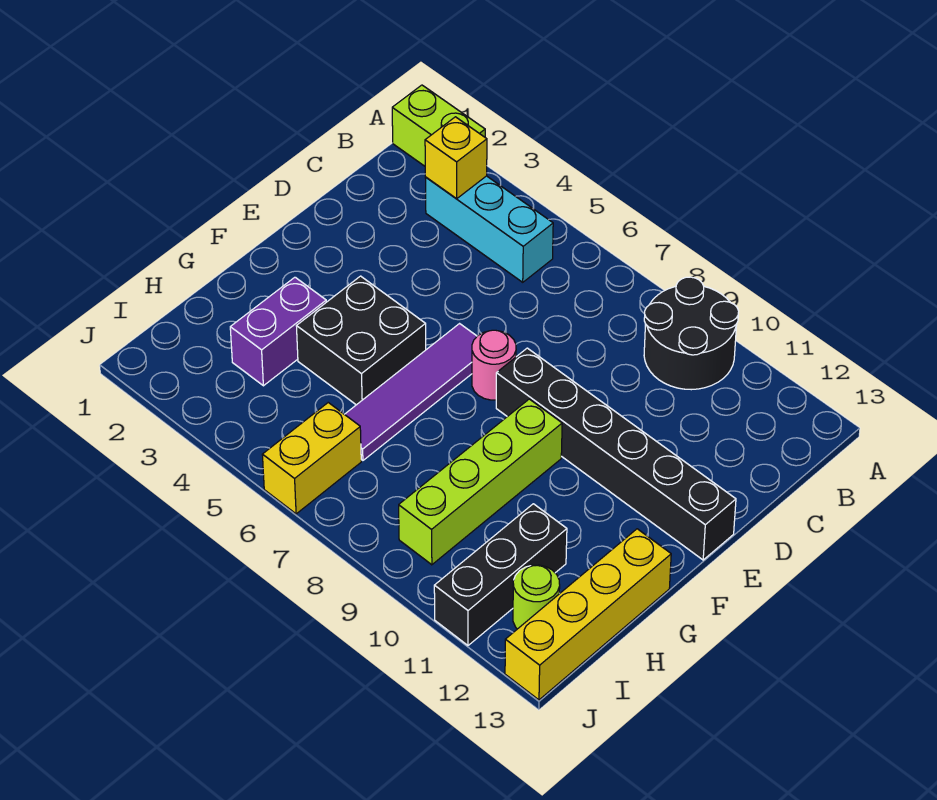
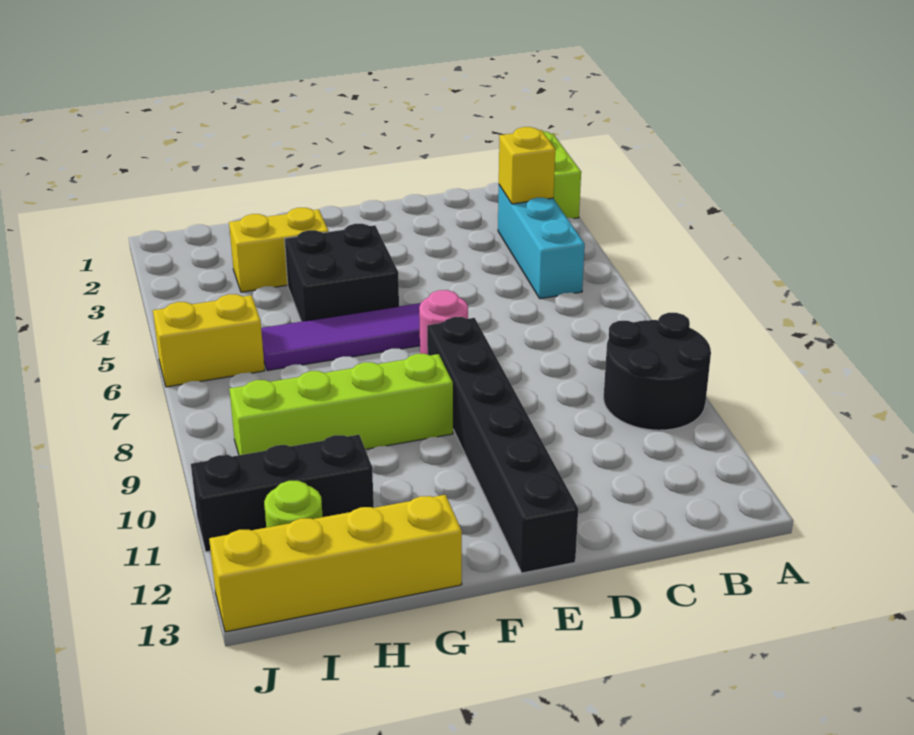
purple brick G3:H3 level 1 -> yellow brick G3:H3 level 1

